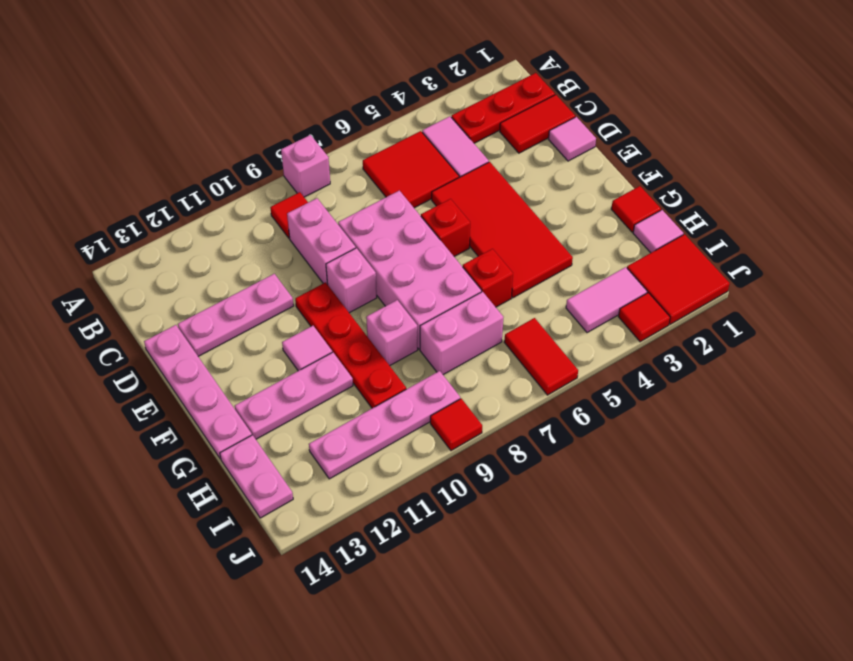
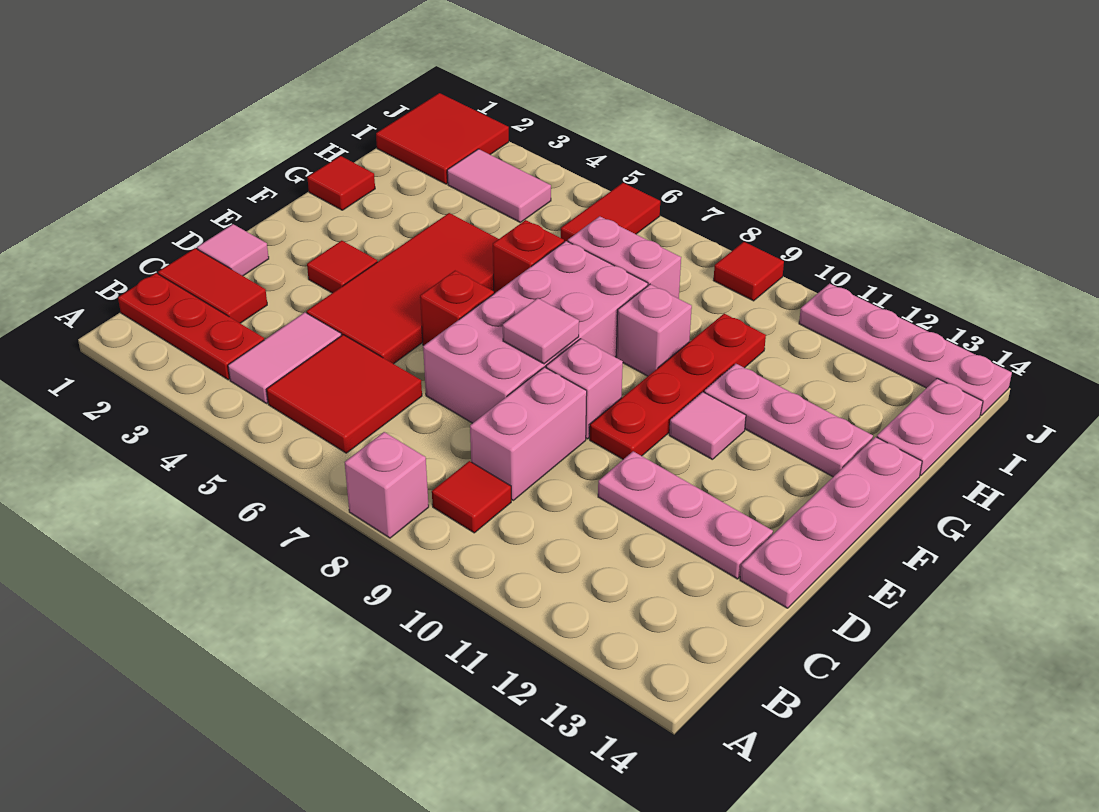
pink tile H1 level 1 -> pink tile E8 level 2
pink plate I9:I12 level 1 -> pink plate J11:J14 level 1
red tile J3 level 1 -> red tile E3 level 1

